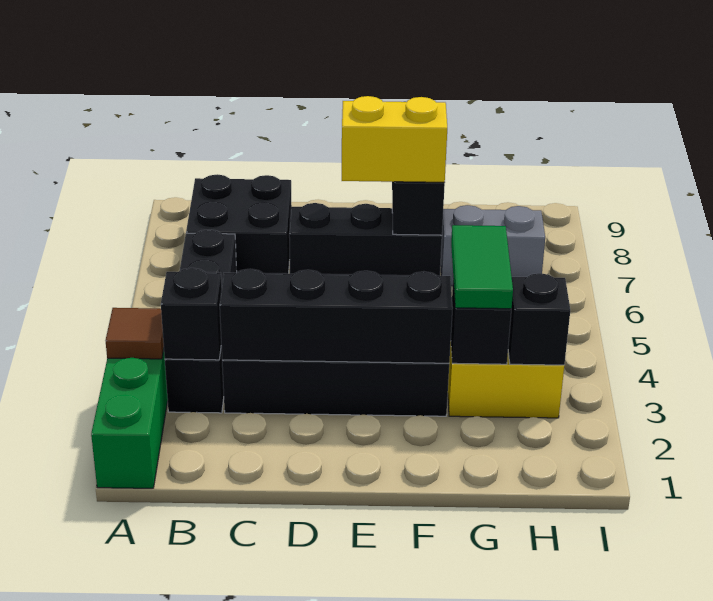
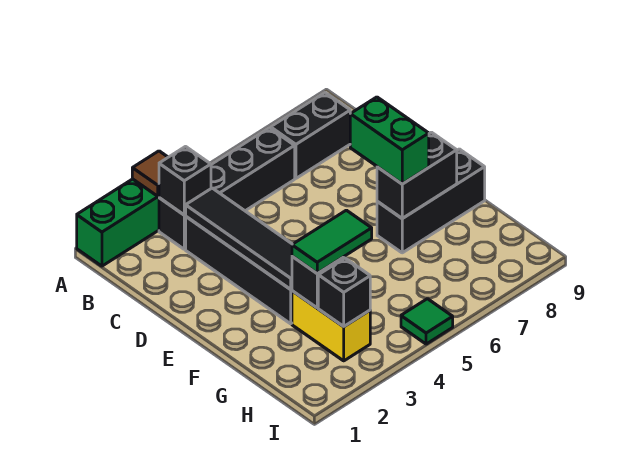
black brick B7:C8 level 1 -> black brick B7:B8 level 1
black brick C3:F3 level 2 -> black tile C3:F3 level 2
black brick D7:F7 level 1 -> black brick F7:F9 level 1
yellow brick E7:F7 level 3 -> green brick E7:F7 level 3
grey brick G7:H7 level 1 -> none
none -> green tile I5 level 1

